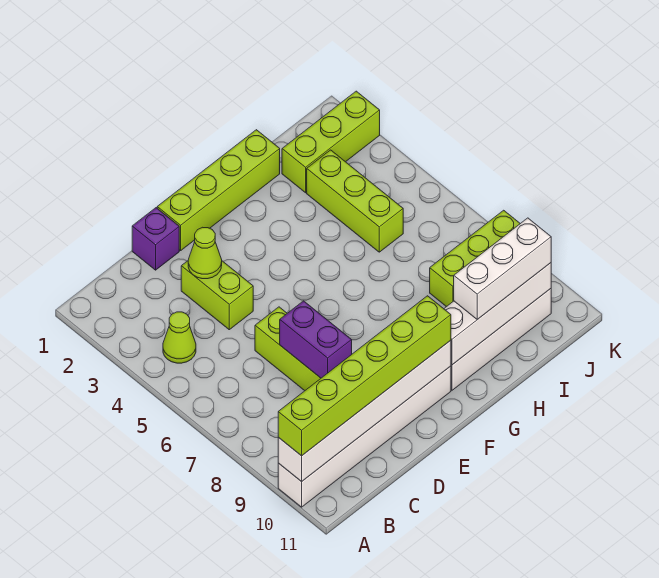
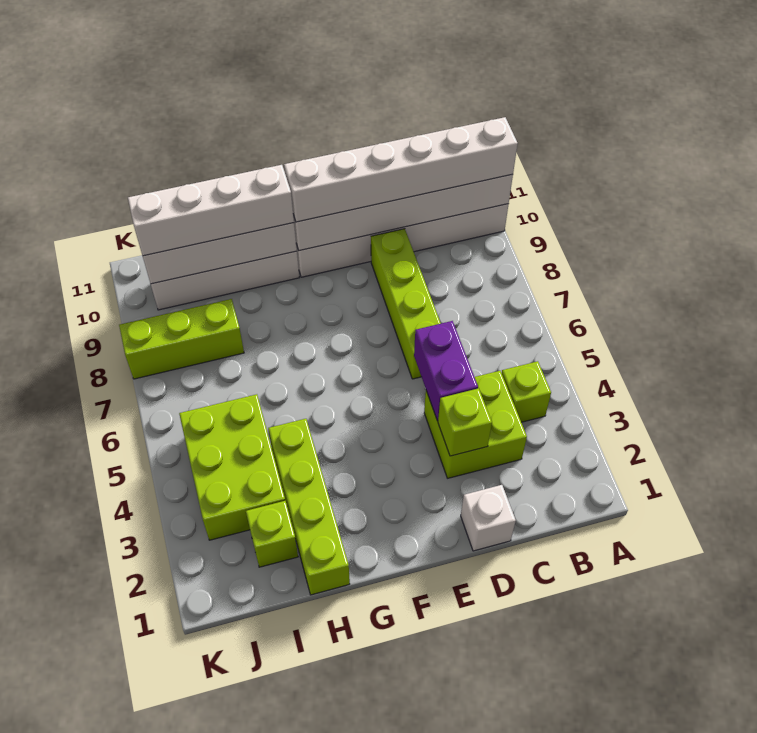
lime brick A10:F10 level 3 -> white brick A10:F10 level 3
lime cone B4 level 1 -> lime brick B4 level 1
purple brick D1 level 1 -> white brick D1 level 1
lime brick D3:D4 level 1 -> lime brick C3:D4 level 1
lime cone D3 level 2 -> lime brick D3 level 2
purple brick D7:D8 level 2 -> purple brick D4:D5 level 2
lime brick E1:H1 level 1 -> lime brick H1:H4 level 1
white brick H10:J10 level 3 -> white brick G10:J10 level 3
lime brick I2:K2 level 1 -> lime brick I2 level 1
lime brick I3:I5 level 1 -> lime brick I3:J5 level 1

